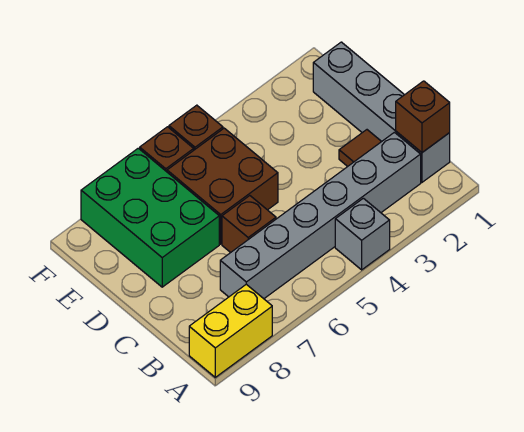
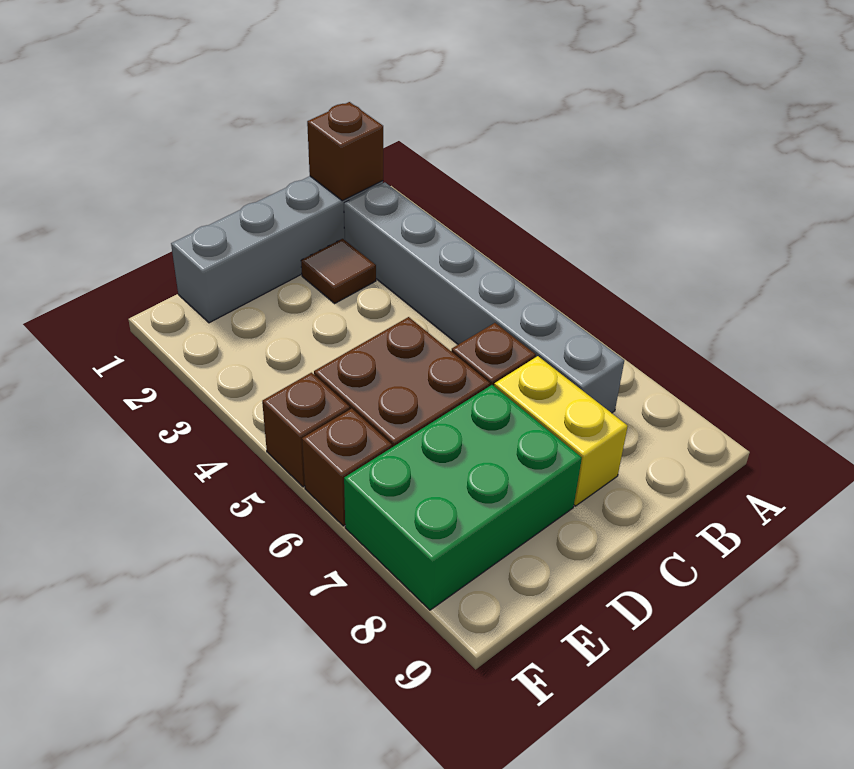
grey brick A4 level 1 -> none
yellow brick A8:A9 level 1 -> yellow brick C7:C8 level 1

